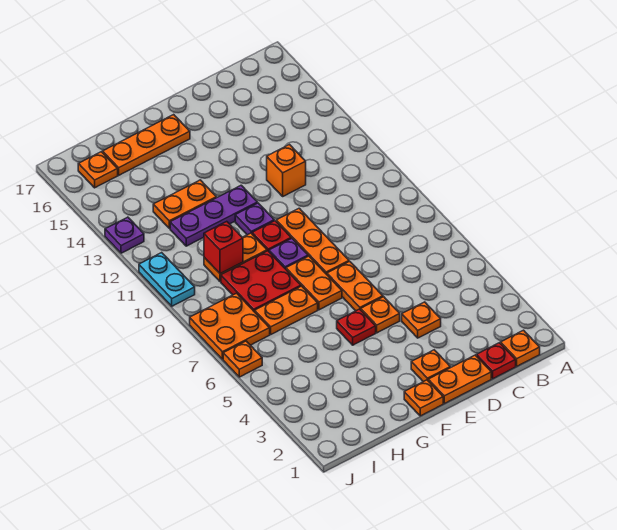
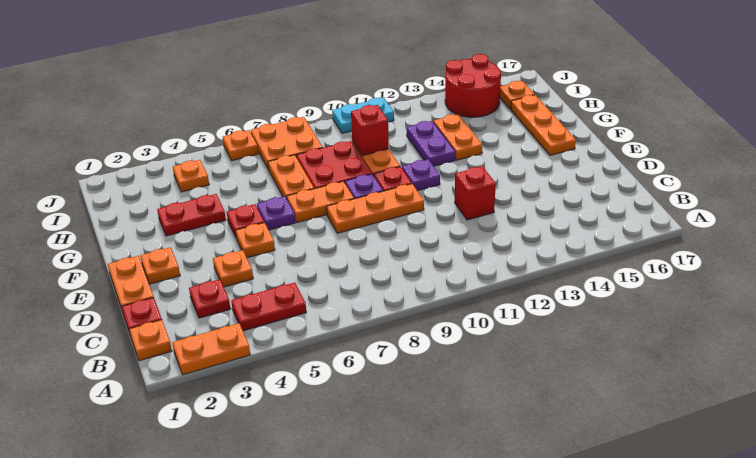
none -> red plate B4:B5 level 1
none -> red plate C3 level 1
orange brick D12 level 1 -> red brick D12 level 1
orange plate E6:E7 level 1 -> orange plate A2:A3 level 1
orange plate F1 level 1 -> orange plate I4 level 1
purple plate F12:H12 level 1 -> purple plate G12:H12 level 1
none -> red plate G3:G4 level 1
none -> red round brick I14:J15 level 1
purple plate J13 level 1 -> purple plate F6 level 1

